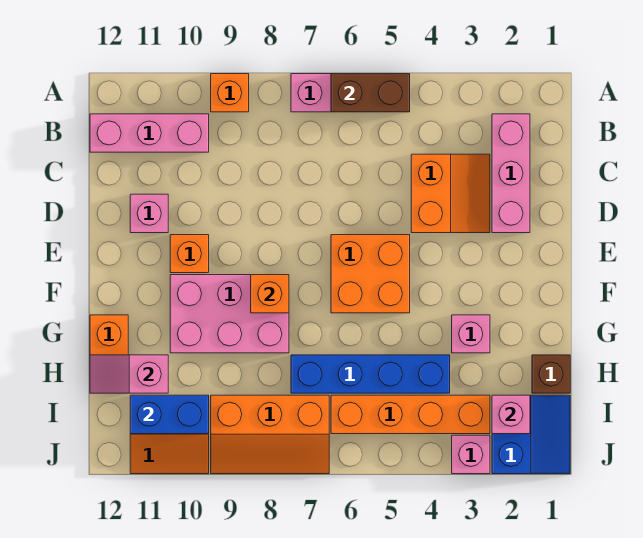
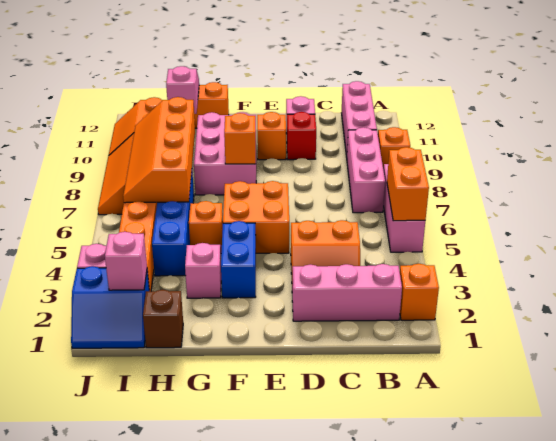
none -> orange brick A2 level 1
brown brick A5:A6 level 2 -> orange brick A5:A6 level 2
none -> pink brick B7:B9 level 1
none -> red brick D10 level 1
none -> orange brick G5 level 1
none -> orange slope H6:I9 level 2 top H
blue brick I10:I11 level 2 -> blue brick F3:F4 level 1

